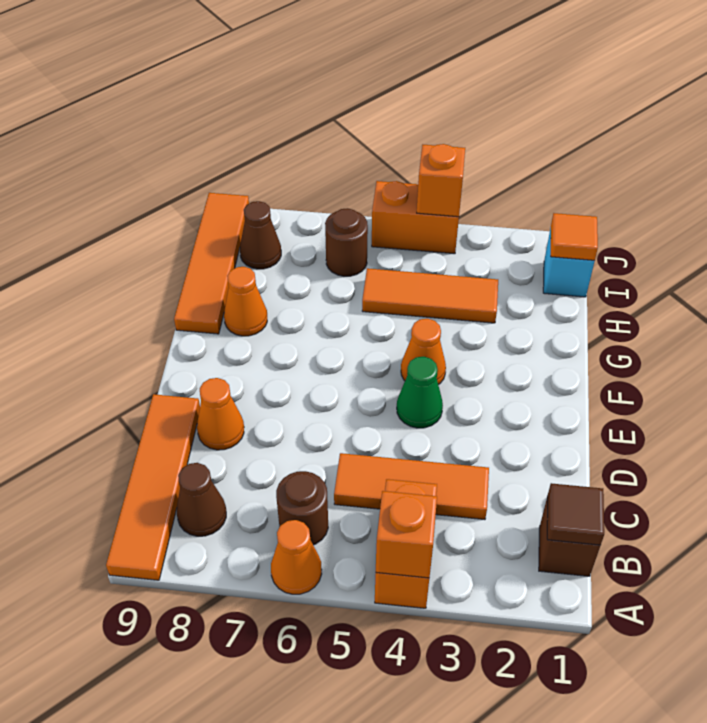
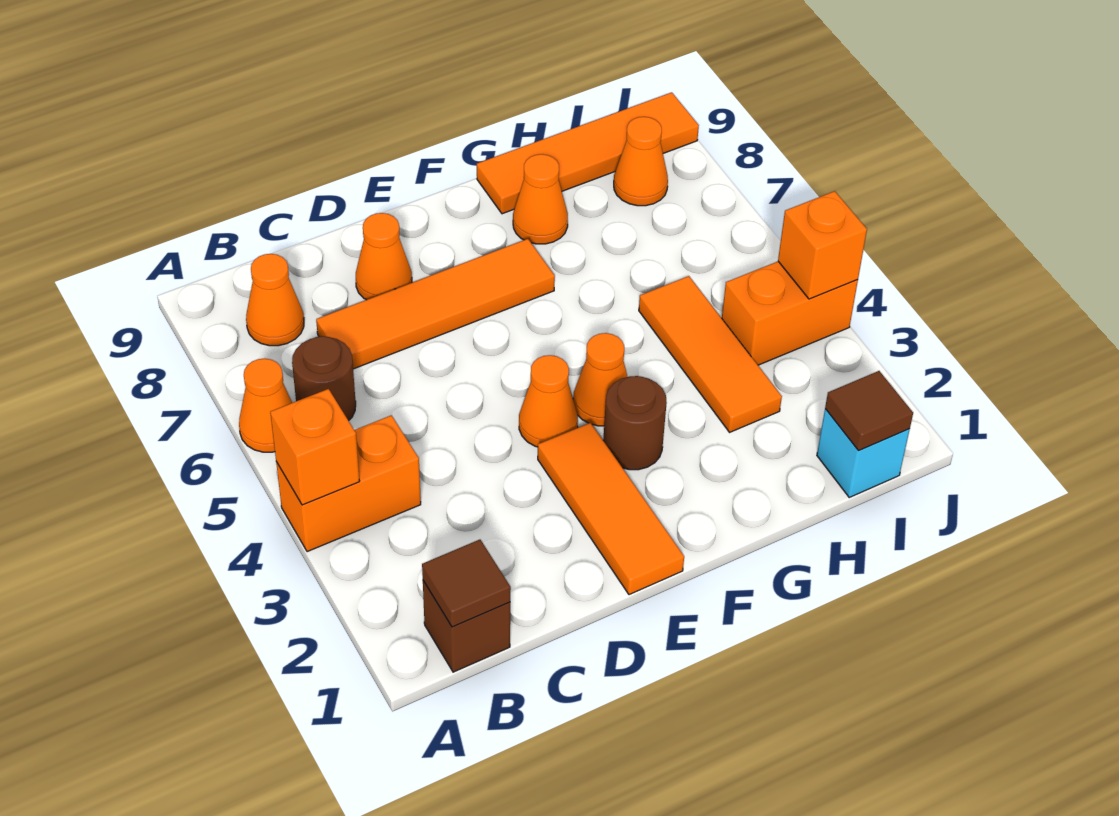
orange tile A9:D9 level 1 -> orange tile C7:F7 level 1
brown cone B8 level 1 -> orange cone B8 level 1
orange tile C3:C5 level 1 -> orange tile E1:E3 level 1
green cone E4 level 1 -> orange cone E4 level 1
orange tile I1 level 2 -> brown tile I1 level 2
brown round brick I6 level 1 -> brown round brick F3 level 1
brown cone I8 level 1 -> orange cone I8 level 1
orange brick J4:J5 level 1 -> orange brick I4:J4 level 1

